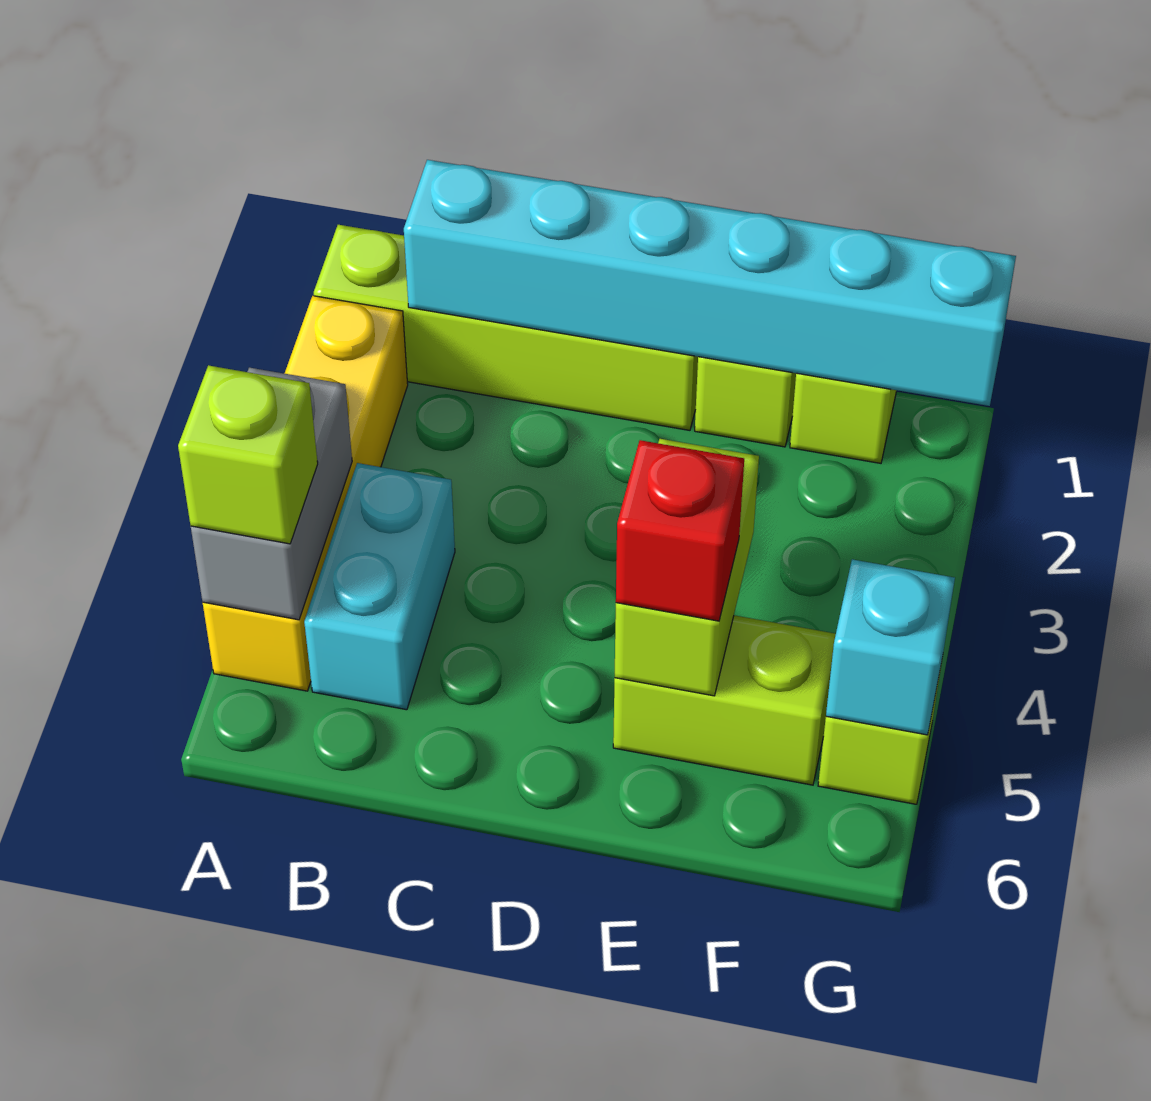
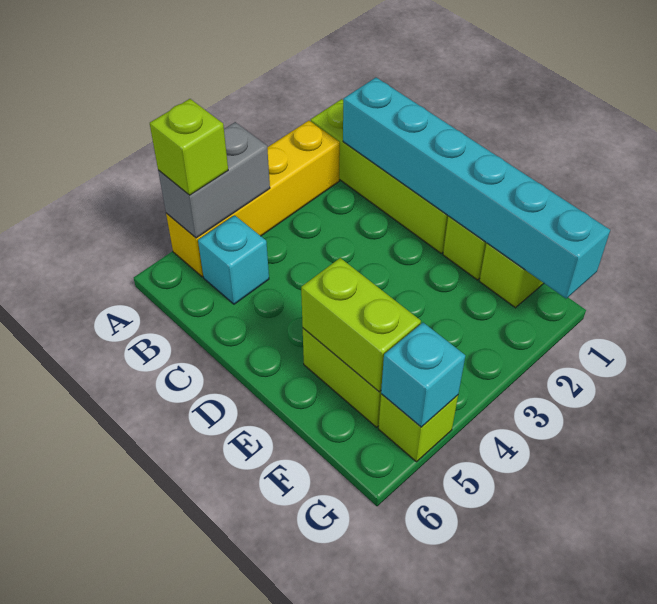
cyan brick B4:B5 level 1 -> cyan brick B5 level 1
lime brick E4:E5 level 2 -> lime brick E5:F5 level 2
red brick E5 level 3 -> none

